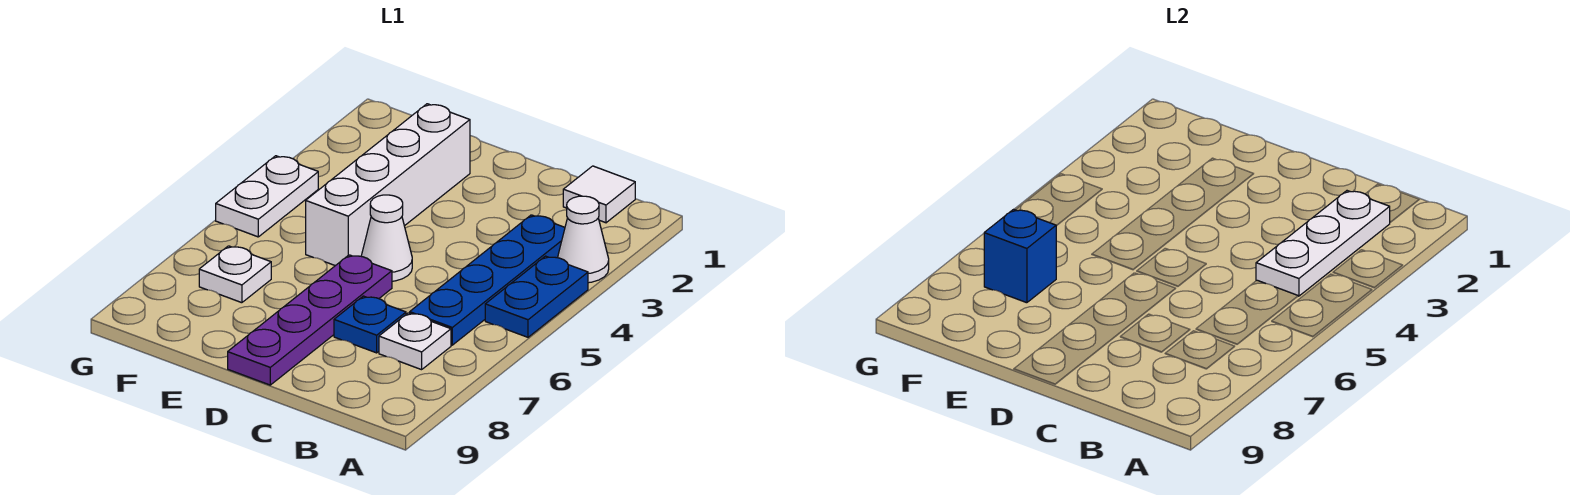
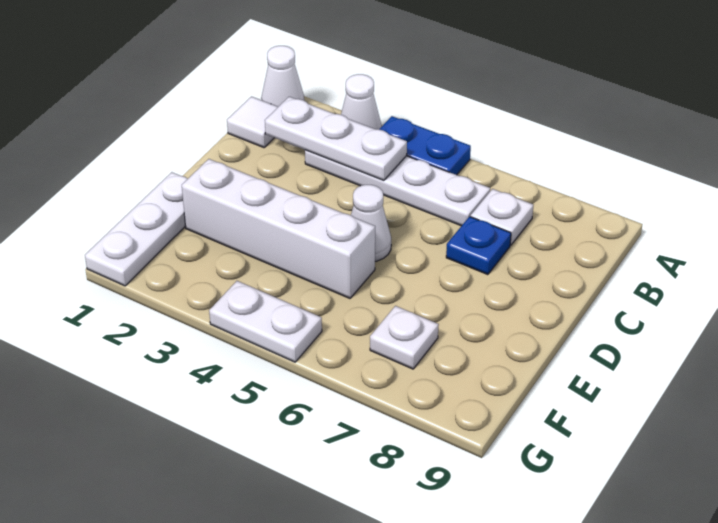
none -> white cone A1 level 1
blue plate B3:B6 level 1 -> white plate B3:B6 level 1
purple plate D6:D9 level 1 -> none
none -> white plate E1:G1 level 1
blue brick F7 level 2 -> none

